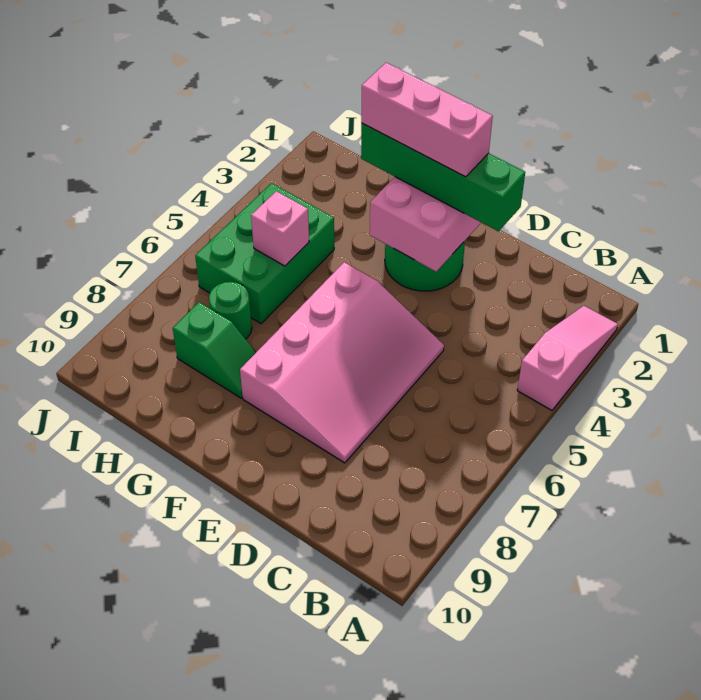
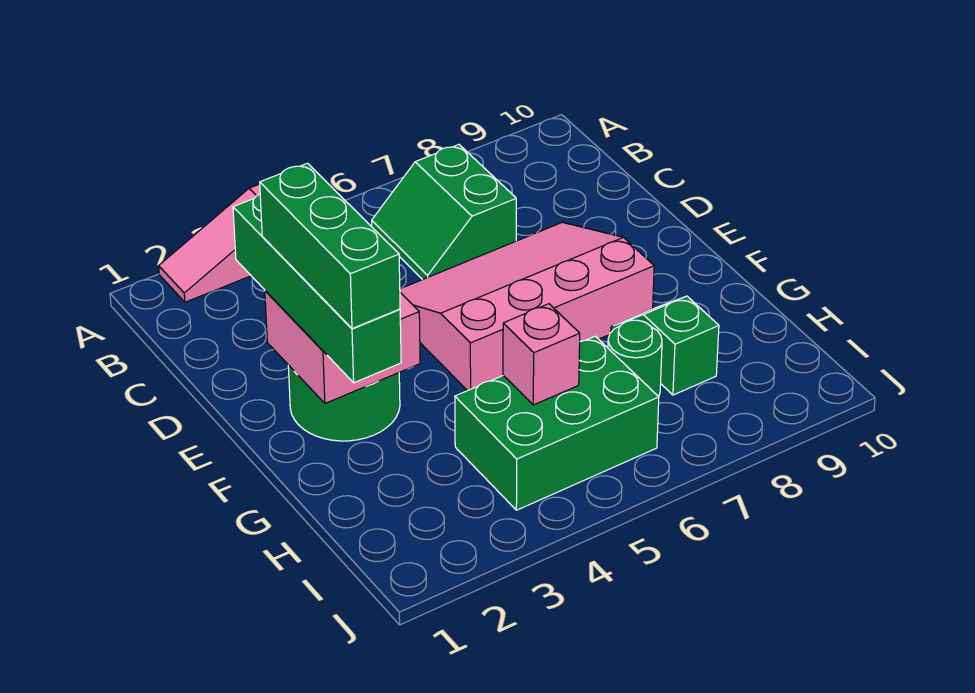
none -> green slope B6:C7 level 1 top 7
pink brick E2:G2 level 4 -> green brick E2:G2 level 4

